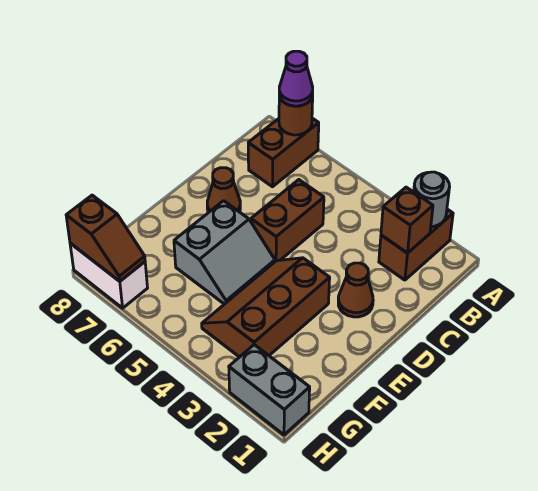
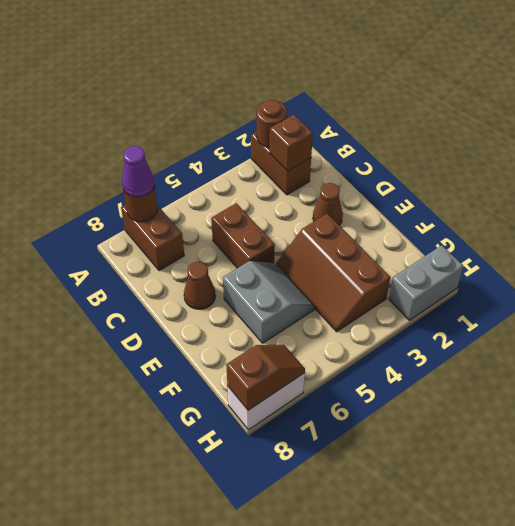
grey round brick A2 level 2 -> brown round brick A2 level 2

